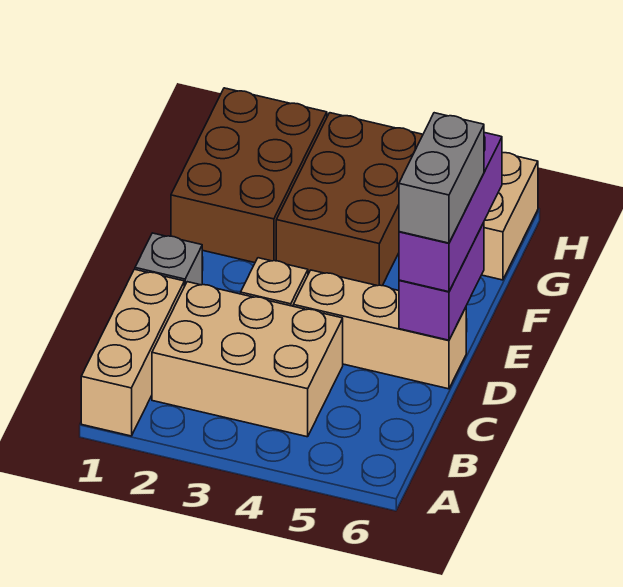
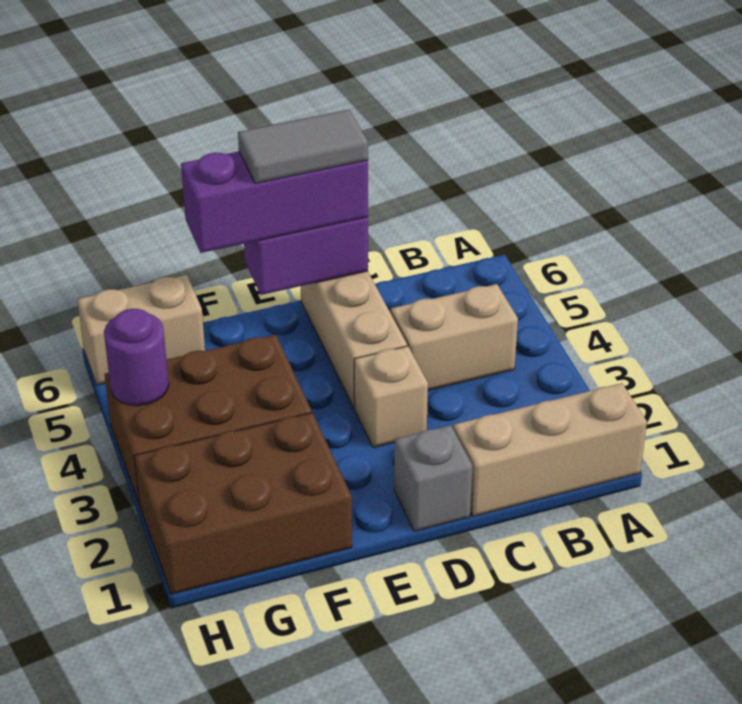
tan brick B2:C4 level 1 -> tan brick B4:C4 level 1
grey brick D6:E6 level 4 -> grey tile D6:E6 level 4
none -> purple round brick H4 level 2

